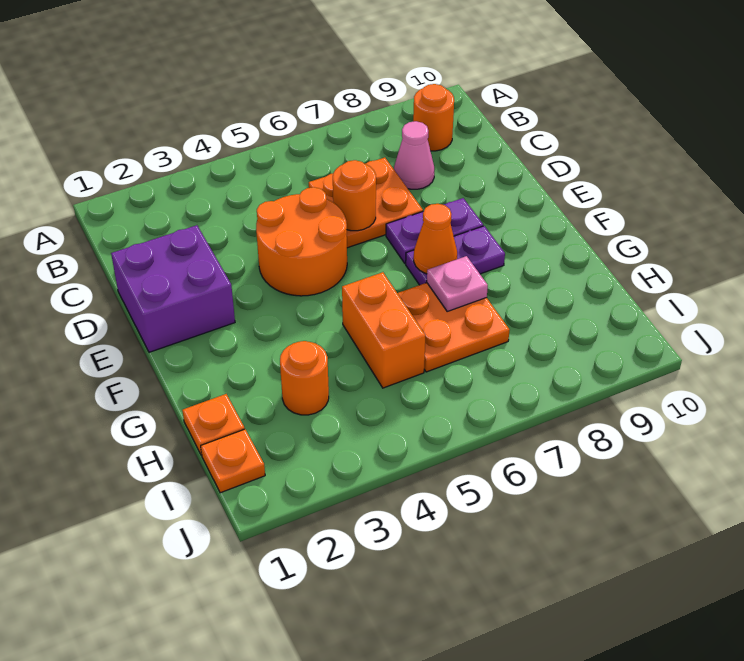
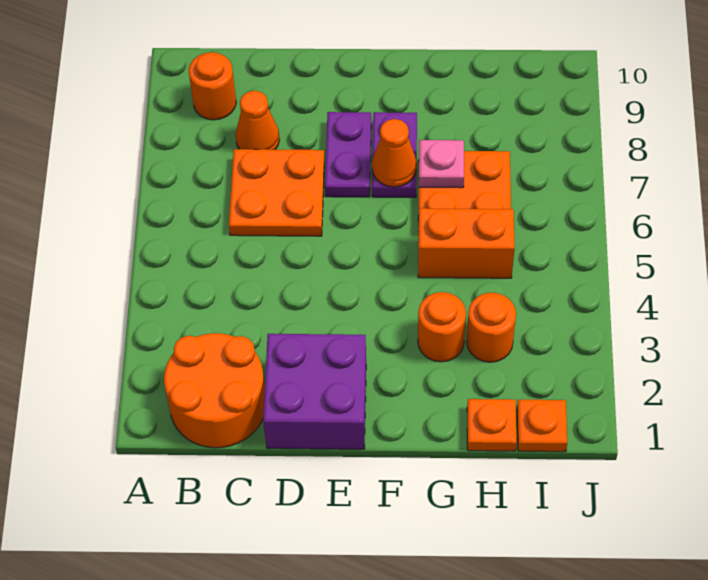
pink cone C8 level 1 -> orange cone C8 level 1
orange round brick D4:E5 level 1 -> orange round brick B1:C2 level 1
orange round brick D6 level 2 -> orange round brick G3 level 1

